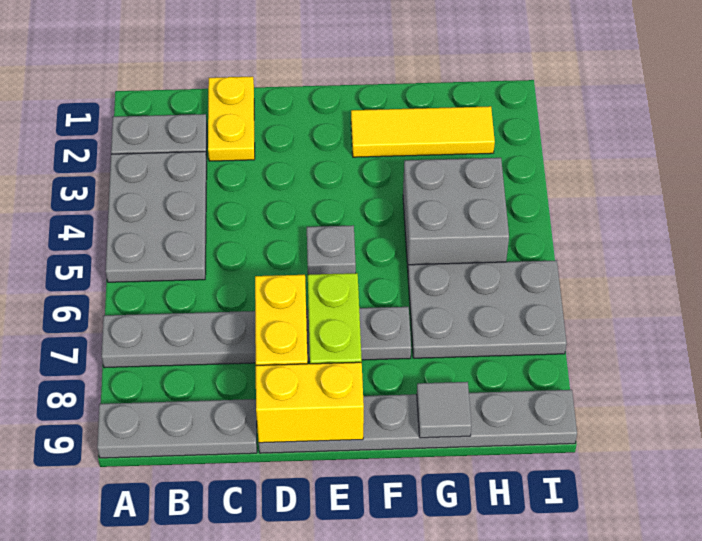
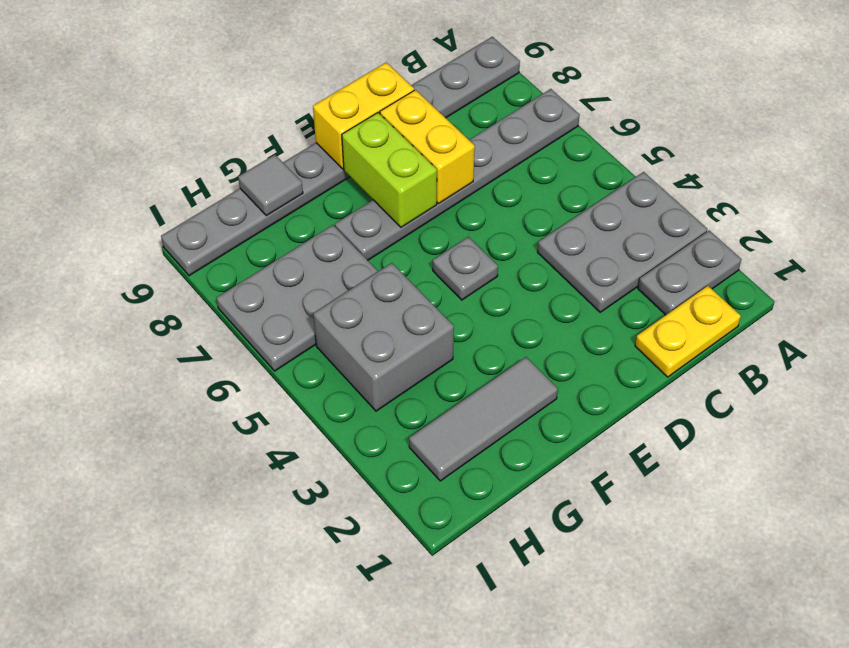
grey plate A3:B5 level 1 -> grey plate A3:C4 level 1
yellow plate C1:C2 level 1 -> yellow plate B1:C1 level 1
yellow tile F2:H2 level 1 -> grey tile F2:H2 level 1

